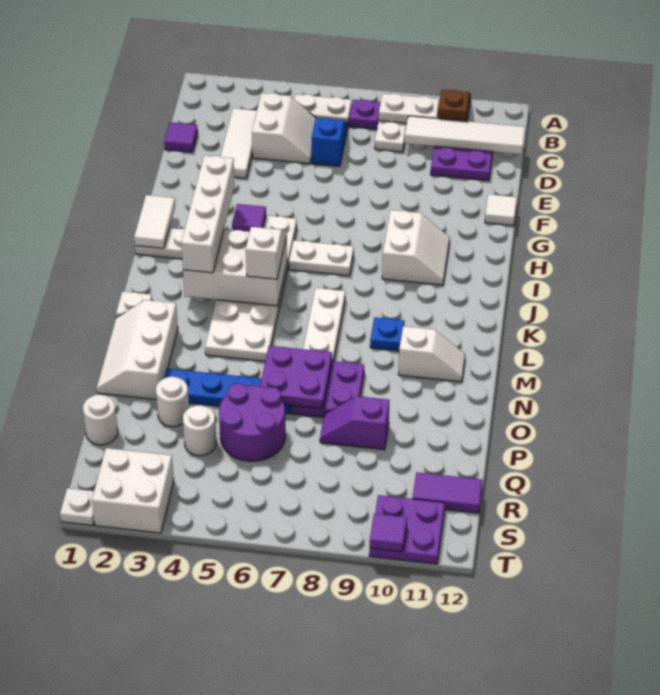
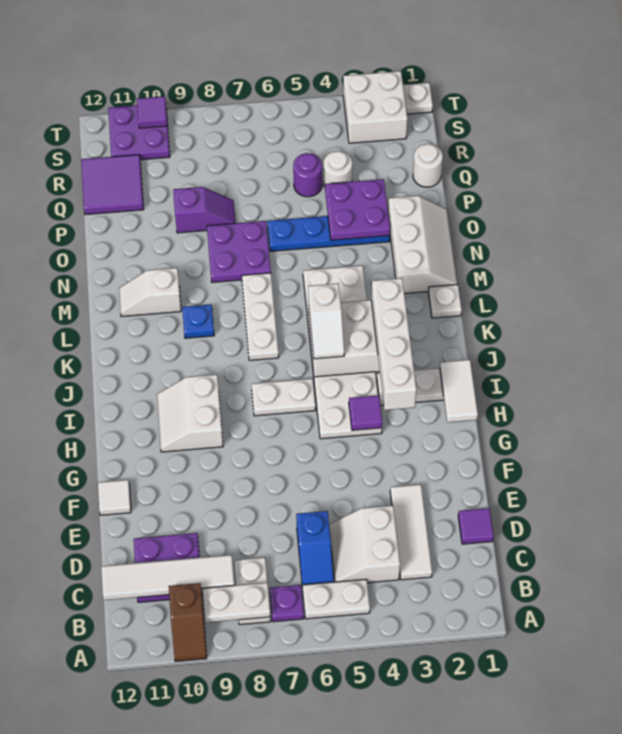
purple plate N6:O7 level 2 -> purple plate O3:P4 level 2
white round brick P3 level 1 -> none
purple round brick P5:Q6 level 1 -> purple round brick Q5 level 1
purple tile R11:R12 level 1 -> purple tile Q11:R12 level 1

